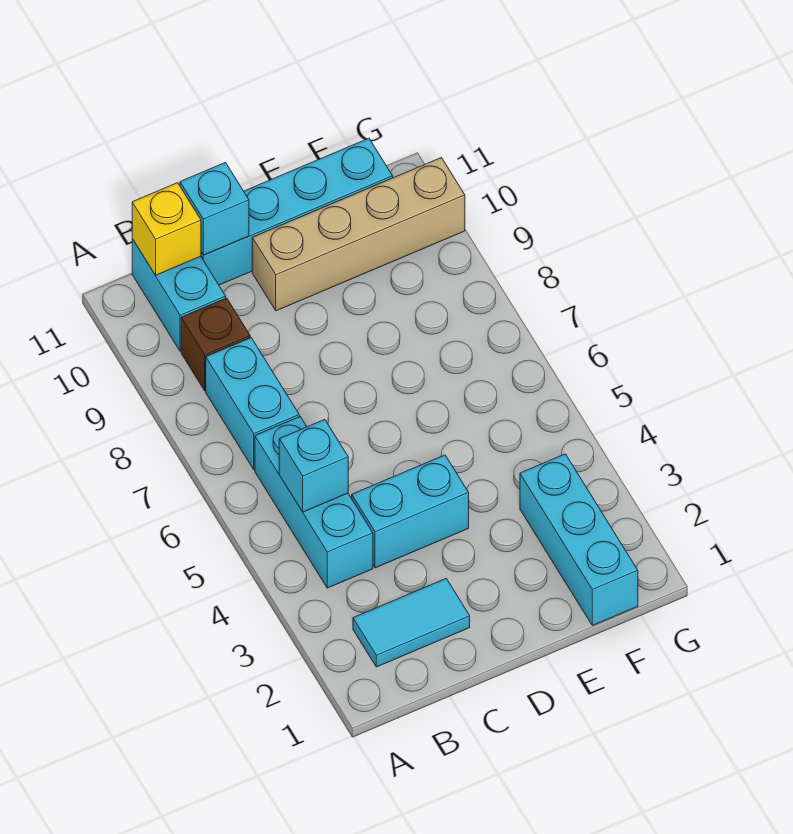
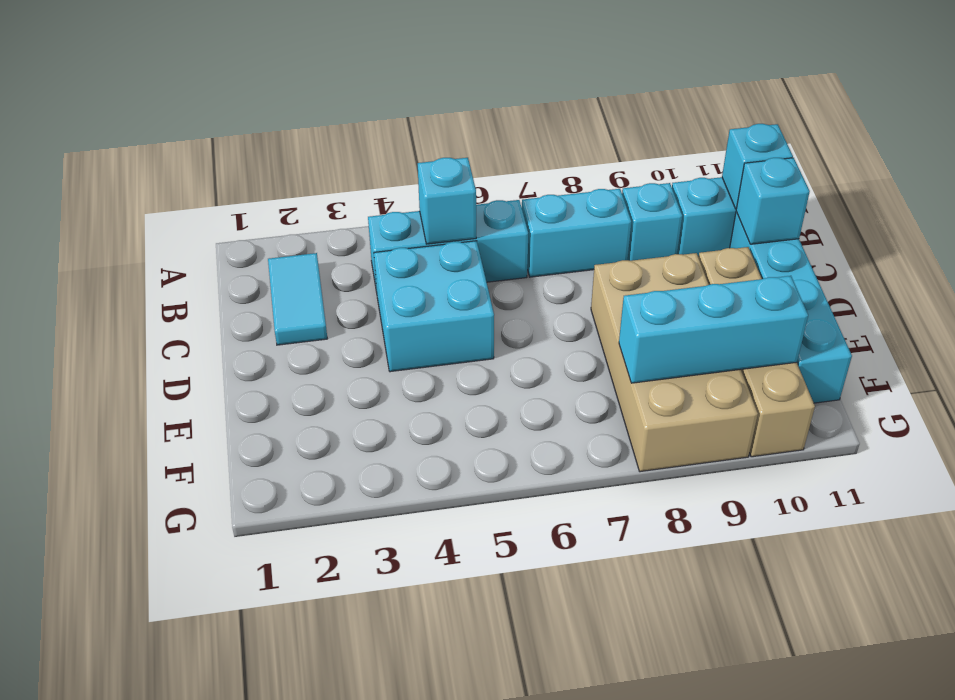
brown brick B9 level 1 -> cyan brick B9 level 1
yellow brick B11 level 2 -> cyan brick B11 level 2
cyan brick C4:D4 level 1 -> cyan brick C4:D5 level 1
none -> tan brick D8:G9 level 1
cyan brick F1:F3 level 1 -> cyan brick F8:F10 level 2

